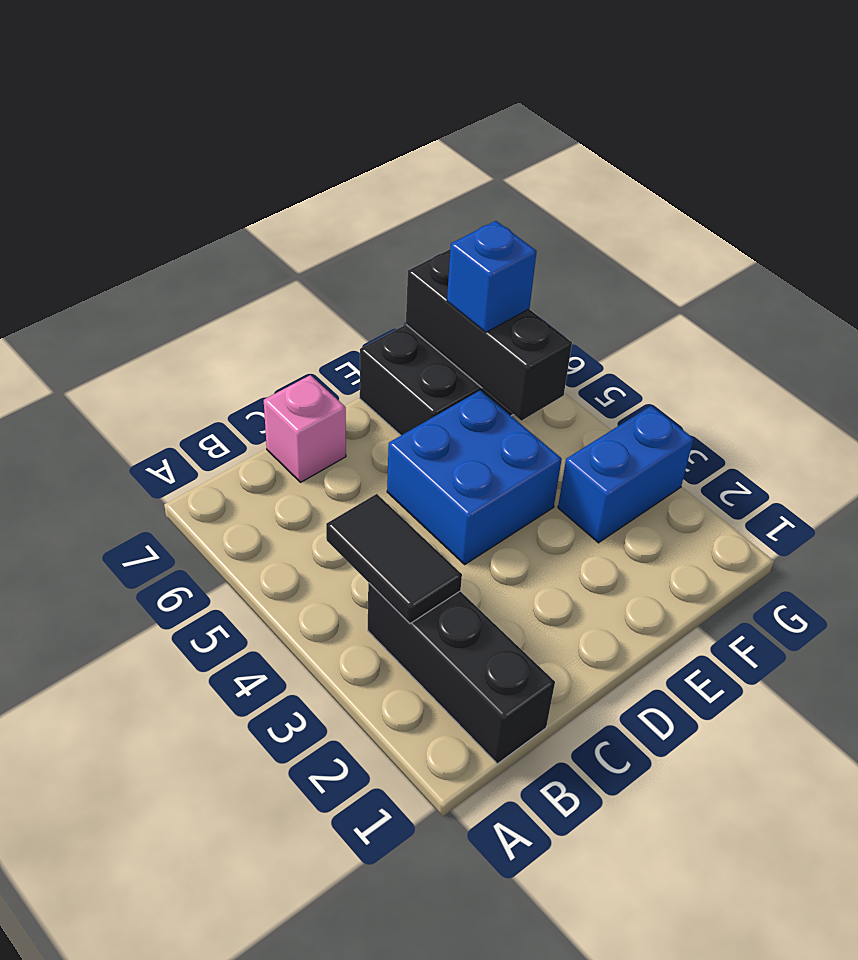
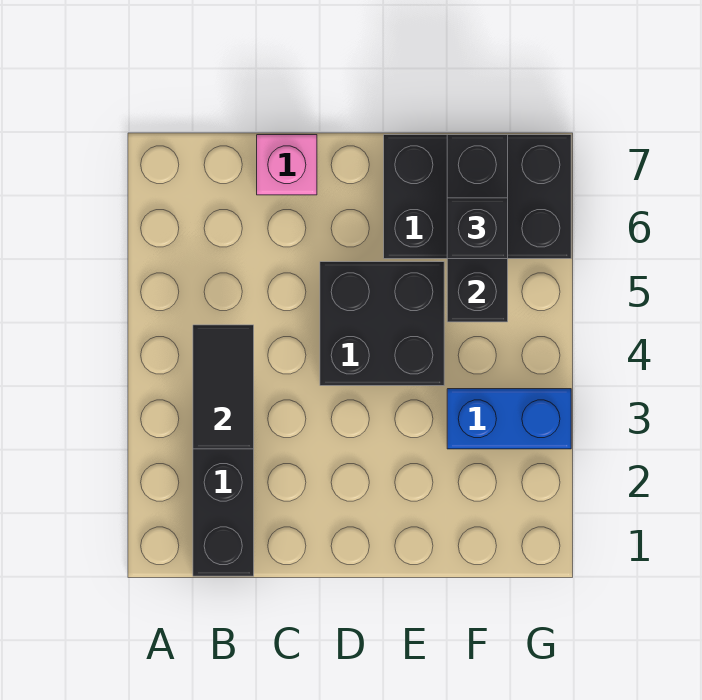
blue brick D4:E5 level 1 -> black brick D4:E5 level 1
blue brick F6 level 3 -> black brick F6 level 3

